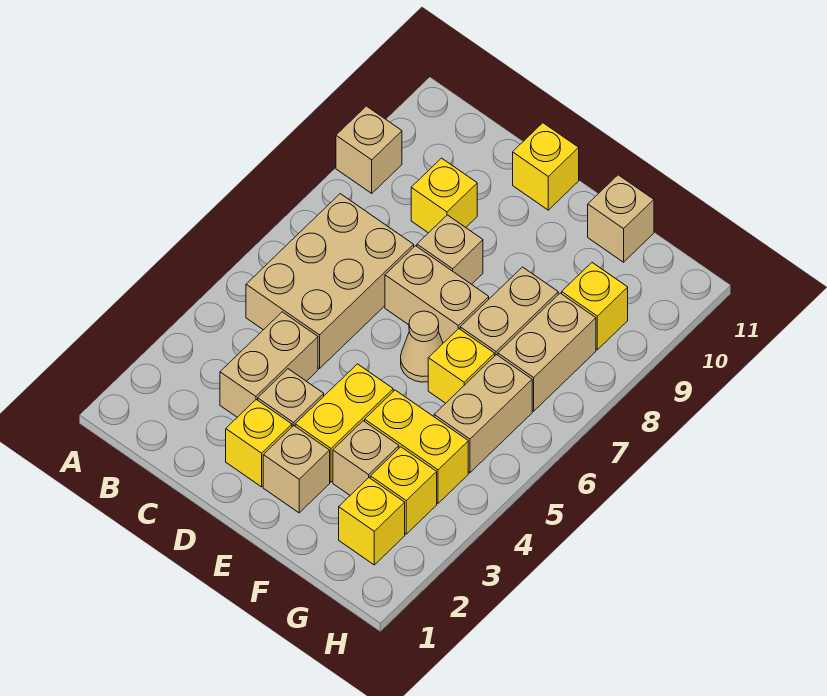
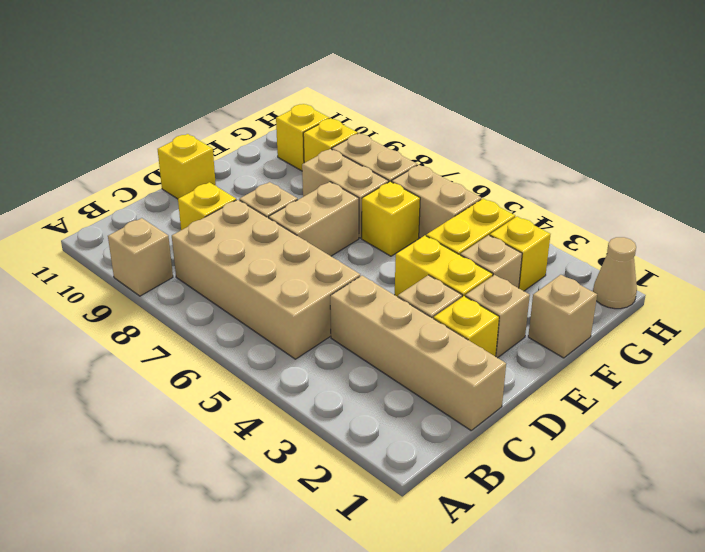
tan brick B5:C7 level 1 -> tan brick B5:C8 level 1
tan brick C3:C4 level 1 -> tan brick C1:C4 level 1
tan cone E6 level 1 -> tan cone H1 level 1
tan brick F11 level 1 -> tan brick F1 level 1
yellow brick G2 level 1 -> yellow brick G10 level 1

